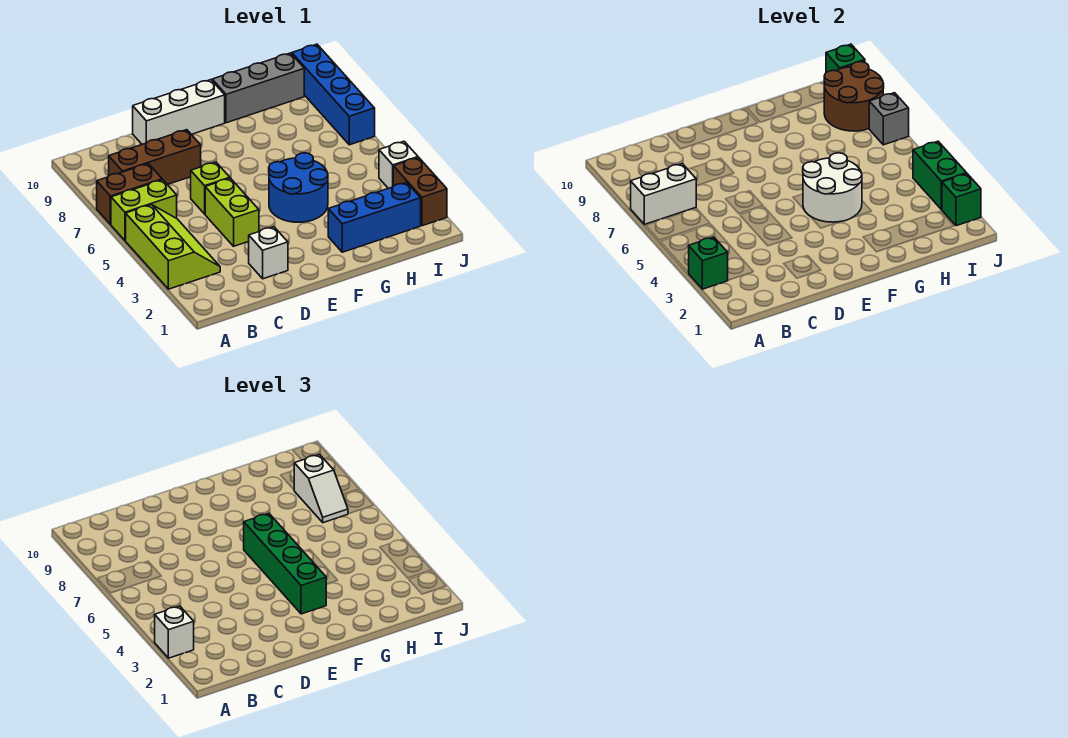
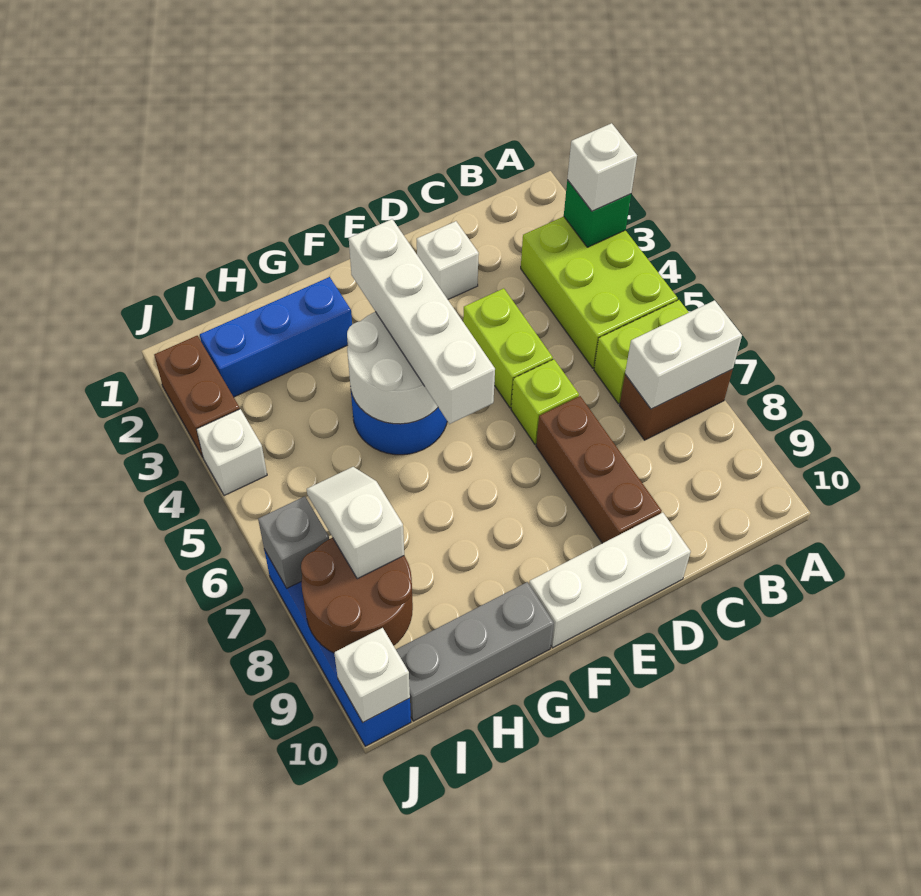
lime slope A3:B5 level 1 top A -> lime brick A3:B5 level 1
brown brick B8:D8 level 1 -> brown brick D7:D9 level 1
green brick F3:F6 level 3 -> white brick F3:F6 level 3
green brick J2 level 2 -> none
green brick J3:J4 level 2 -> none
green brick J10 level 2 -> white brick J10 level 2

